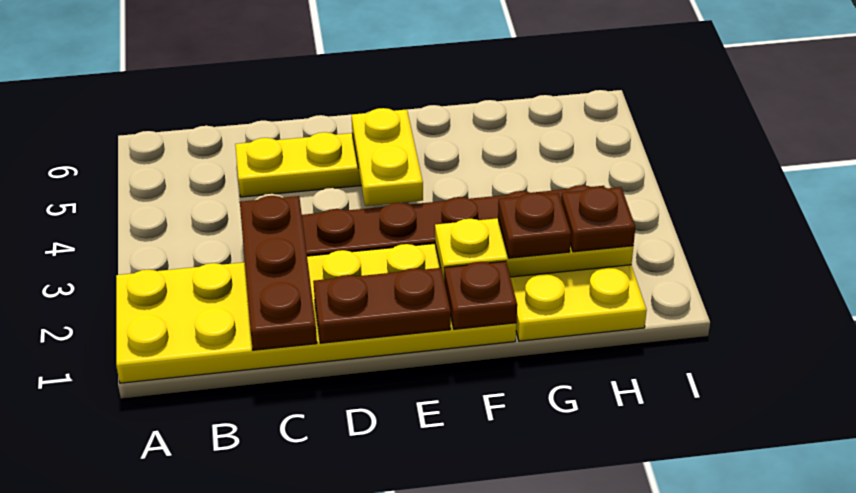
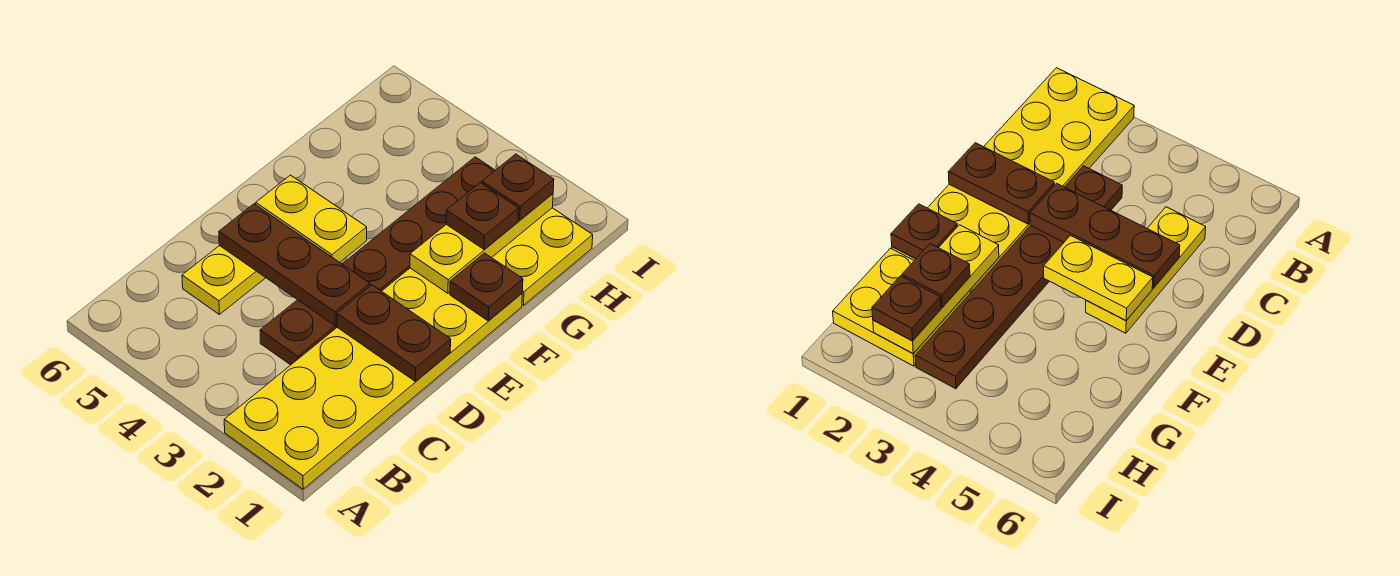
brown plate C1:C3 level 2 -> brown plate D3:D5 level 2
brown plate D1:E1 level 2 -> brown plate D1:D2 level 2

